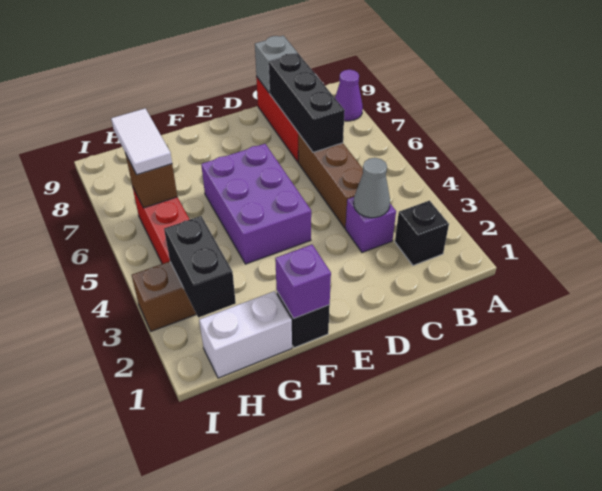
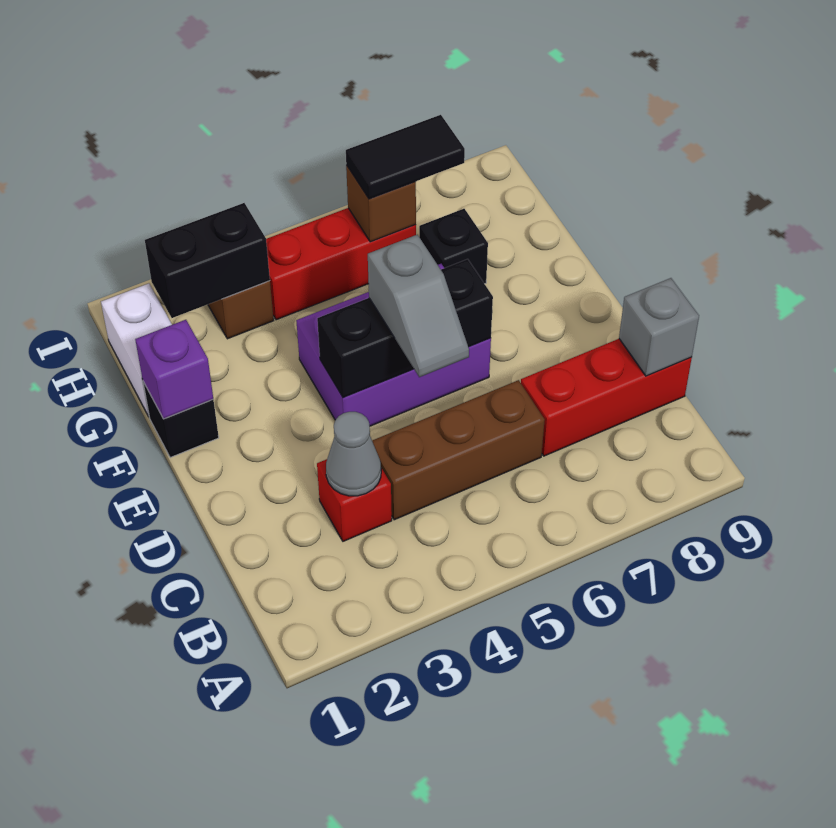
purple cone A8 level 1 -> none
black brick B2 level 1 -> black brick G7 level 1
purple brick C3 level 1 -> red brick C3 level 1
black brick C6:C8 level 2 -> black brick E4:E6 level 2
none -> grey slope D5:E5 level 3 top E
white tile H6:H7 level 3 -> black tile H6:H7 level 3

